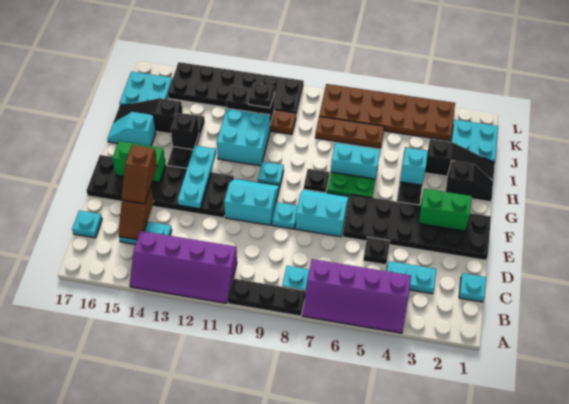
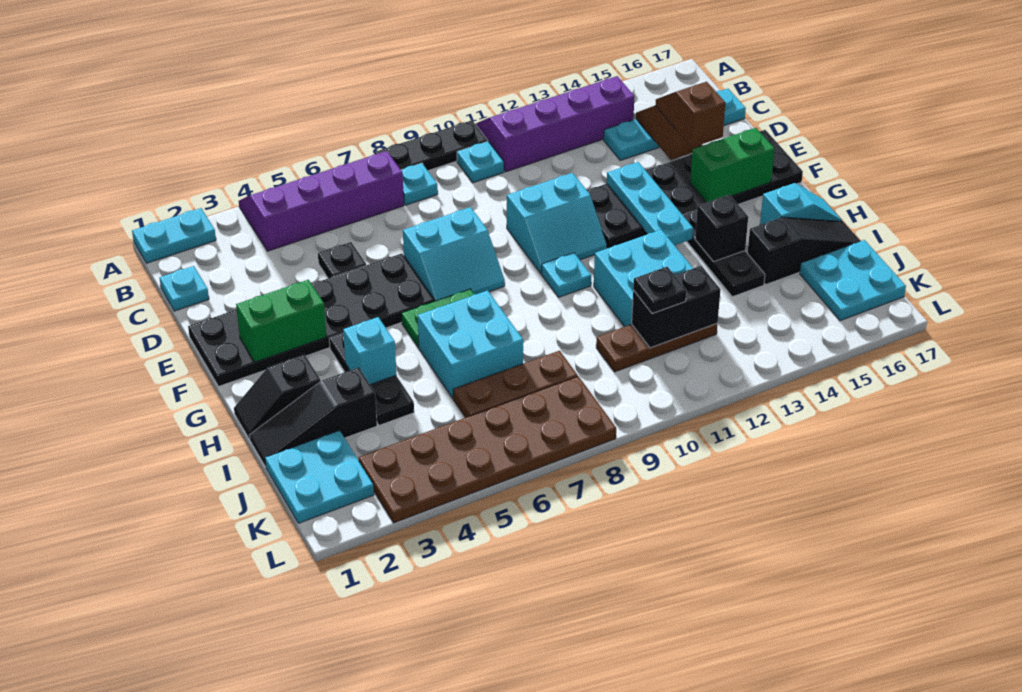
cyan plate C3:C4 level 1 -> cyan plate A1:A2 level 1
cyan plate E9 level 1 -> cyan plate B10 level 1
black plate G8 level 1 -> none
cyan brick H6:H7 level 1 -> cyan brick H6:I7 level 1
black plate K10:L15 level 1 -> none

